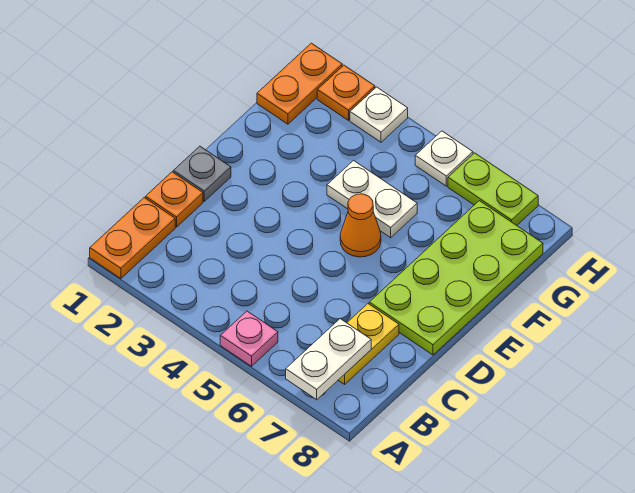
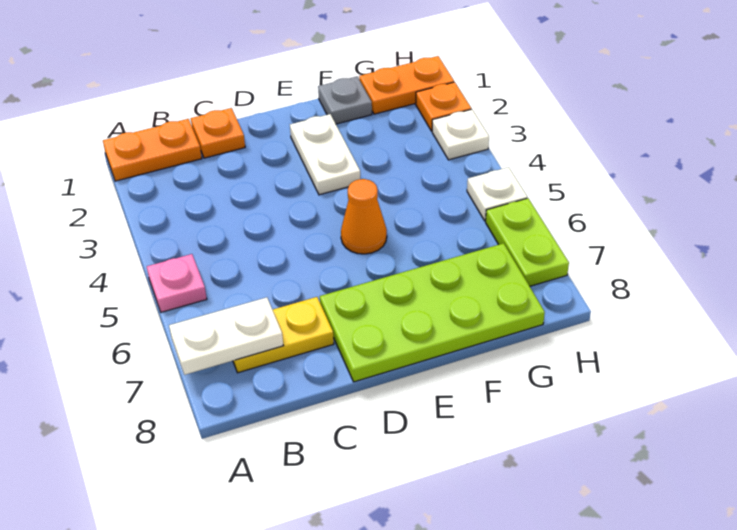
grey plate D1 level 1 -> grey plate F1 level 1
white plate F4:F5 level 1 -> white plate E2:E3 level 1

